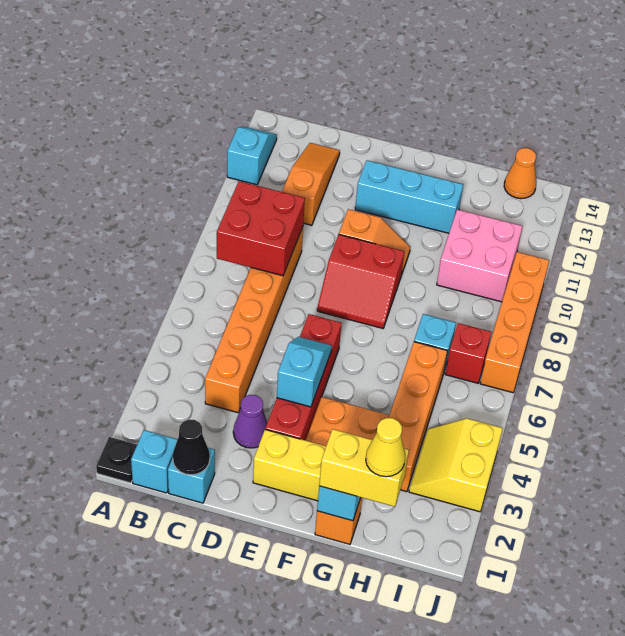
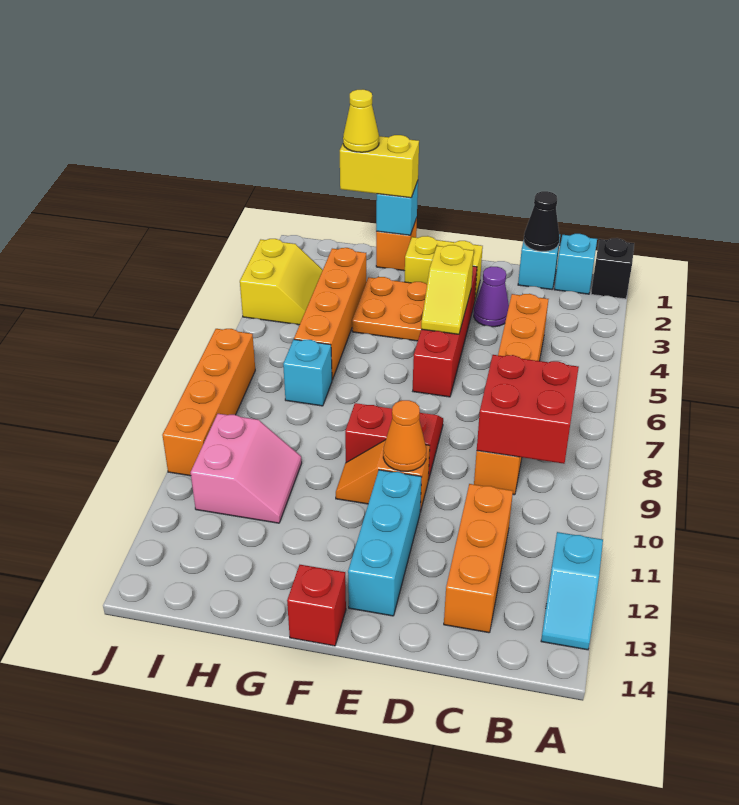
black plate A1 level 1 -> black brick A1 level 1
orange slope C11:C13 level 1 top 11 -> orange brick C11:C13 level 1
cyan slope E4:E5 level 2 top 4 -> yellow slope E4:E5 level 2 top 4
cyan brick E12:G12 level 1 -> cyan brick E11:E13 level 1
pink brick H10:I11 level 1 -> pink slope H10:I11 level 1 top I
red brick I7 level 1 -> red brick F14 level 1
orange cone I14 level 1 -> orange cone E10 level 2

